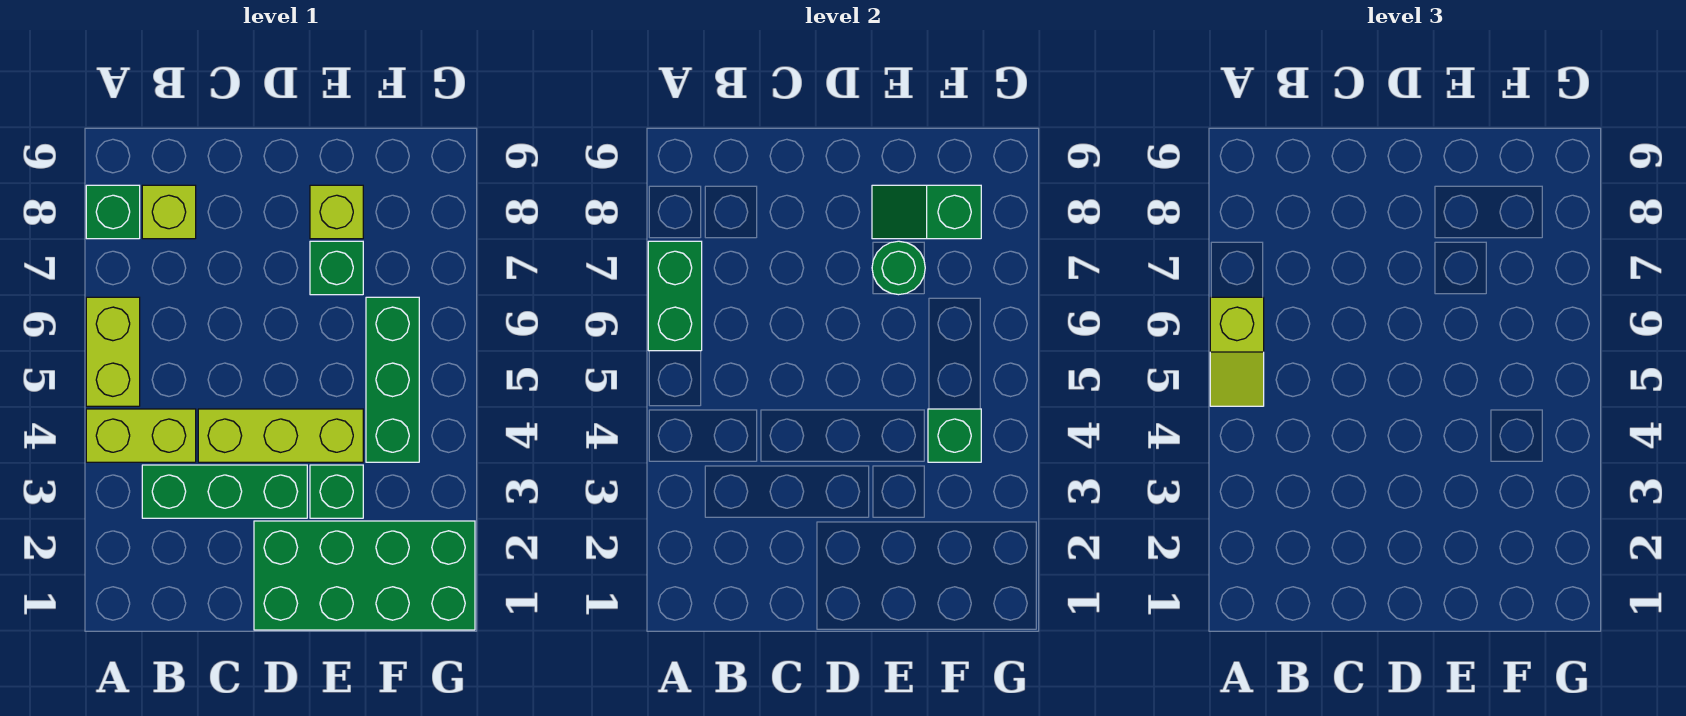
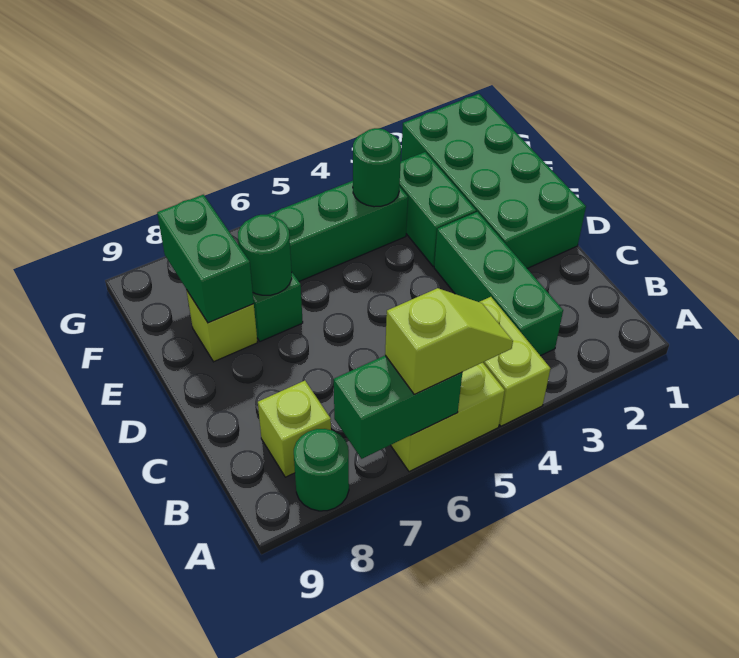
green brick A8 level 1 -> green round brick A8 level 1
lime brick C4:E4 level 1 -> none
green brick E3 level 1 -> green brick E3:F3 level 1
green slope E8:F8 level 2 top F -> green brick E8:F8 level 2
green brick F4 level 2 -> green round brick F4 level 2

